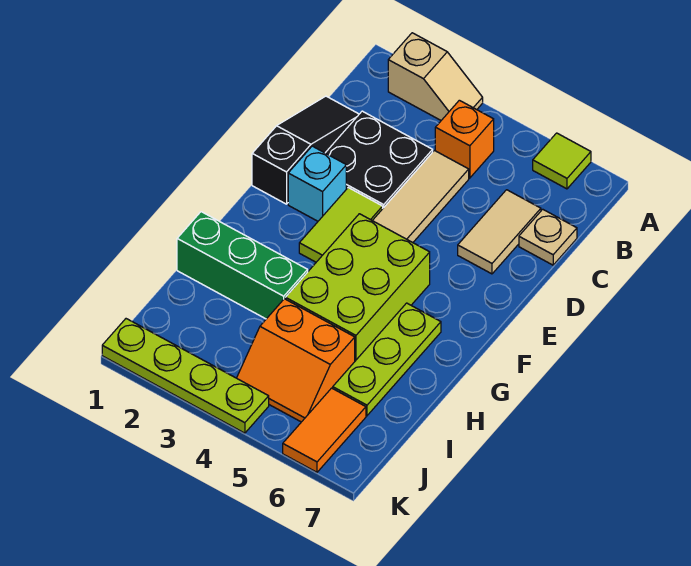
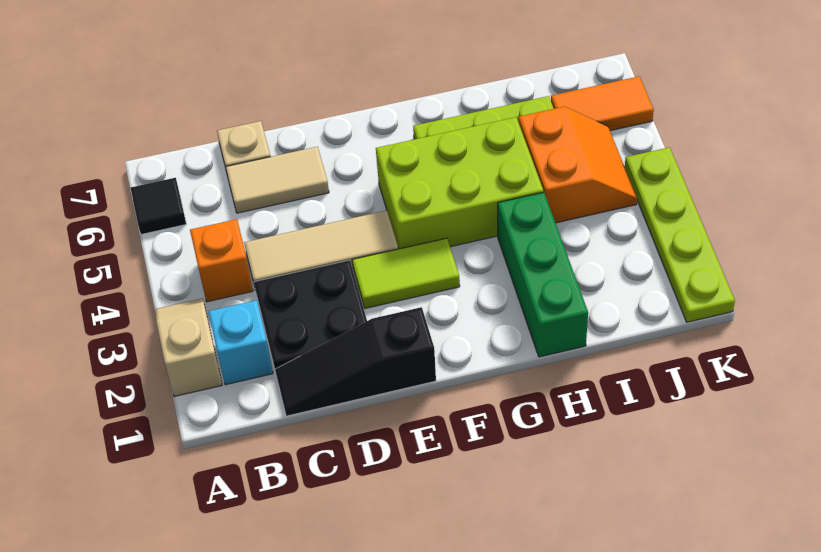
lime tile A6 level 1 -> black tile A6 level 1
cyan brick E2 level 1 -> cyan brick B2 level 1

